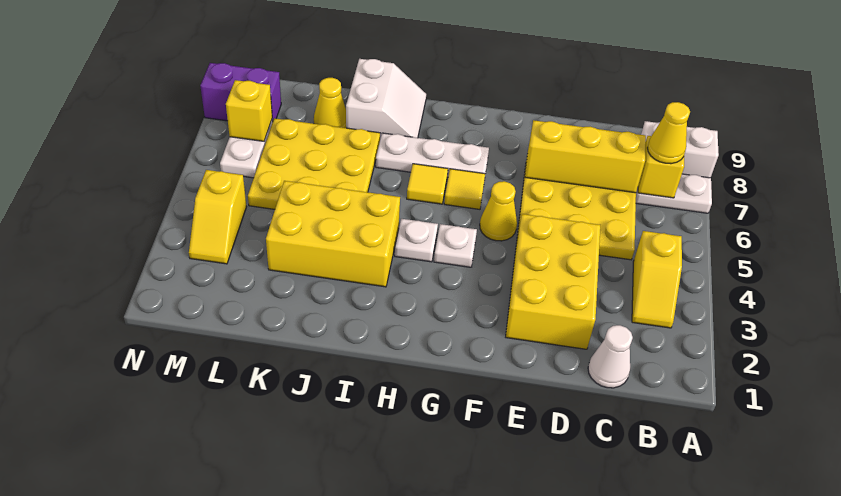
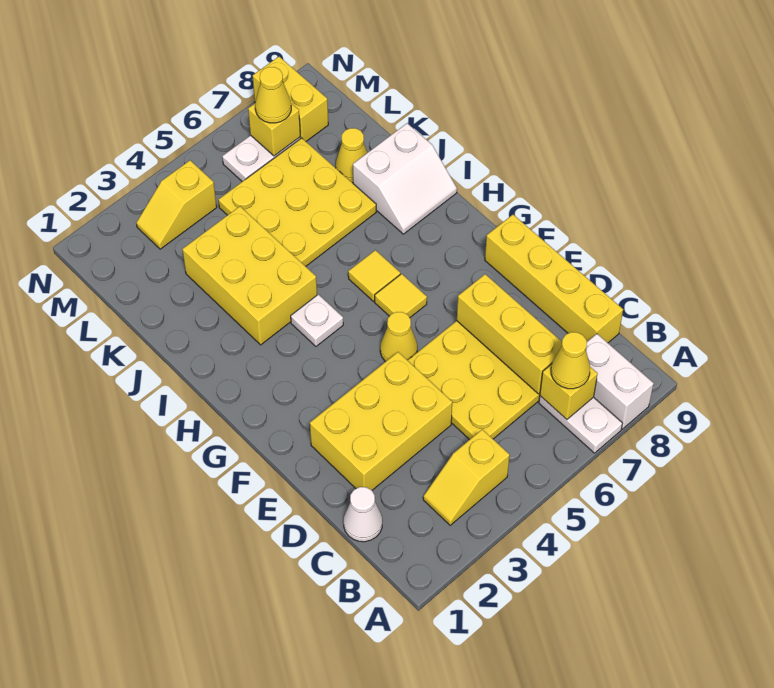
none -> yellow brick C9:F9 level 1
white plate G4 level 1 -> none
white plate G7:I7 level 1 -> none
none -> yellow cone M7 level 3
purple brick M8:N8 level 1 -> yellow brick M8:N8 level 1

